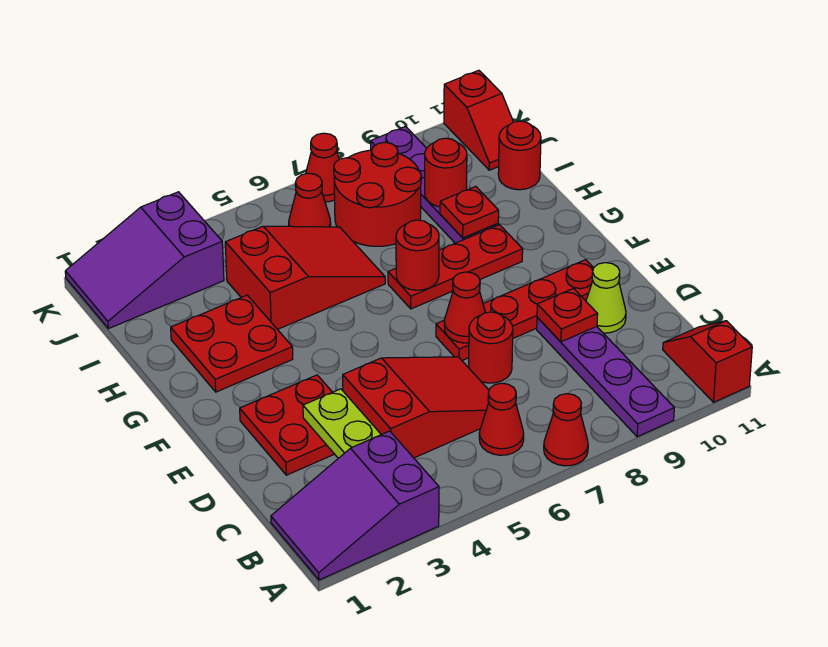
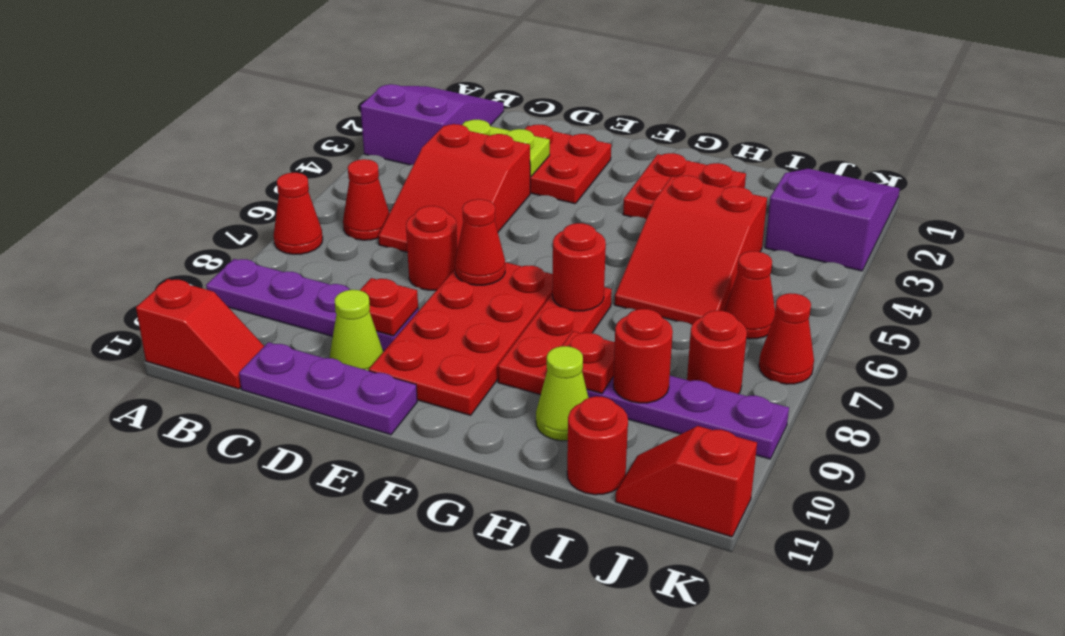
none -> purple plate C11:E11 level 1
red plate E7:E10 level 1 -> red plate E7:F10 level 1
none -> lime cone H10 level 1
red round brick I7:J8 level 1 -> red round brick J8 level 1

